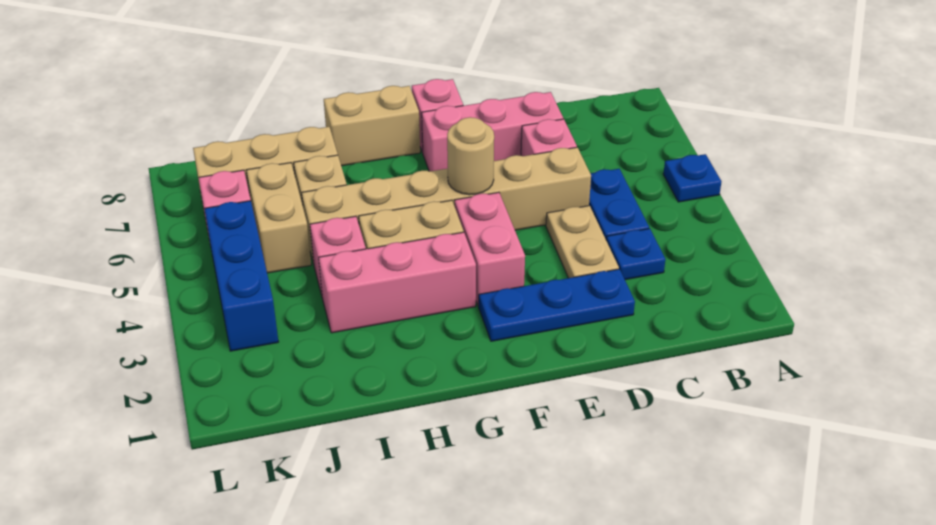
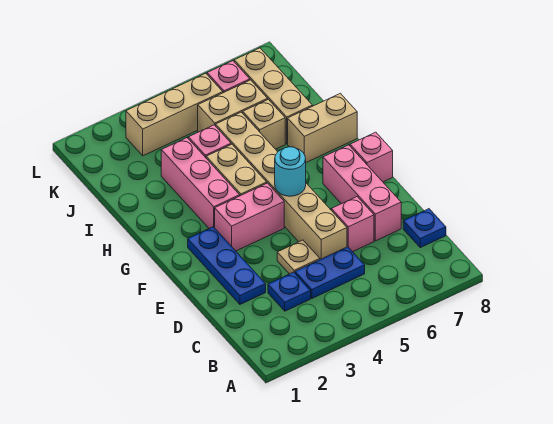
blue plate A5 level 1 -> blue plate C8 level 1
tan plate D3:D4 level 1 -> tan plate D4 level 1
tan round brick F5 level 2 -> cyan round brick F5 level 2
tan brick G8:H8 level 1 -> tan brick H7:H8 level 1
blue brick K3:K5 level 1 -> tan brick K3:K5 level 1

